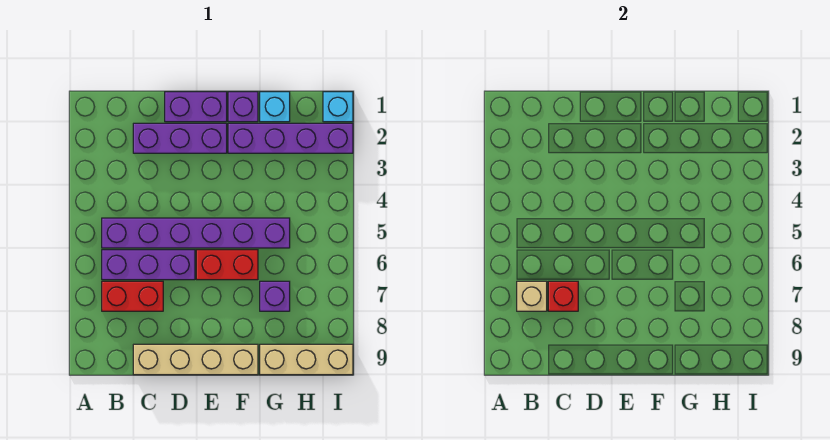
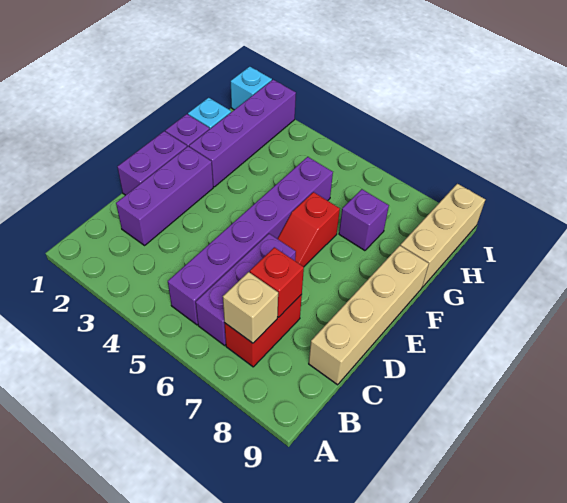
red brick E6:F6 level 1 -> red slope E6:F6 level 1 top F

